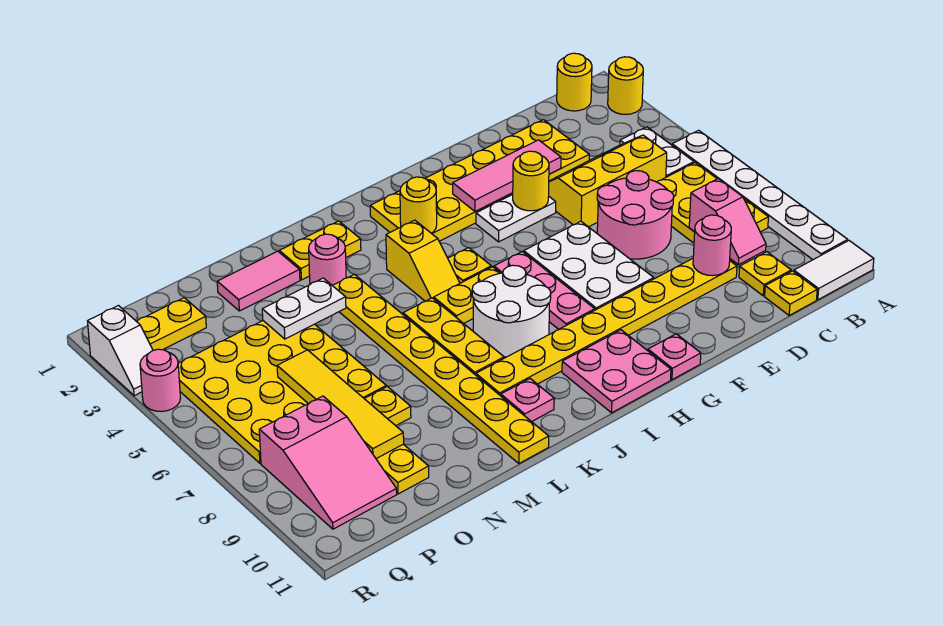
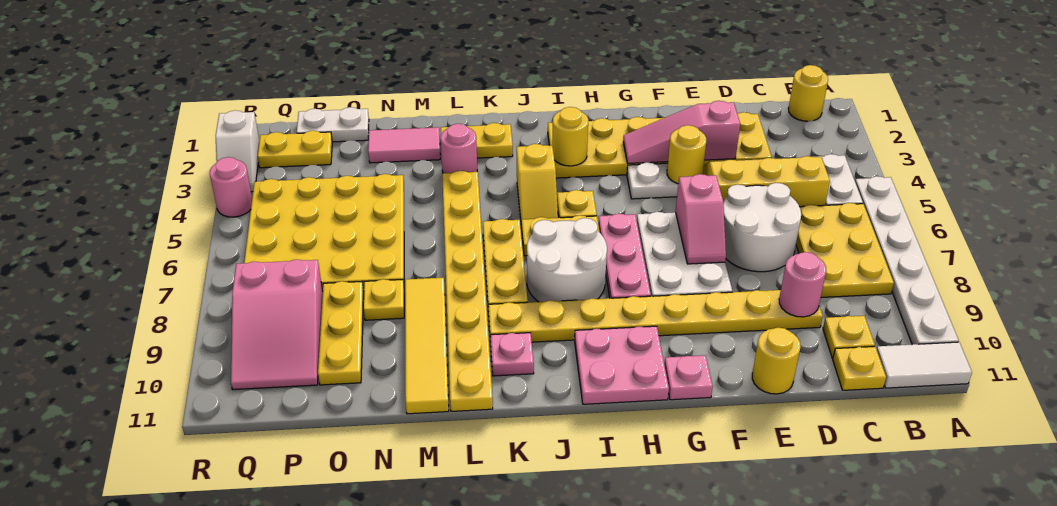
yellow round brick A2 level 1 -> yellow round brick E11 level 1
pink slope C8:C9 level 2 top 8 -> pink slope F6:F7 level 2 top 6
pink round brick D6:E7 level 1 -> white round brick D6:E7 level 1
pink tile E3:G3 level 2 -> pink slope E3:G3 level 2 top E
white plate M4:N4 level 2 -> white plate O1:P1 level 1
yellow tile O6:O9 level 2 -> yellow tile M8:M11 level 1

